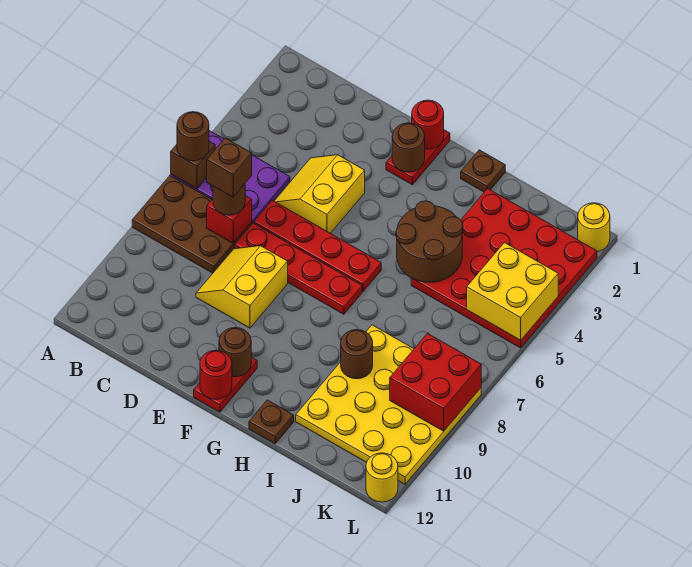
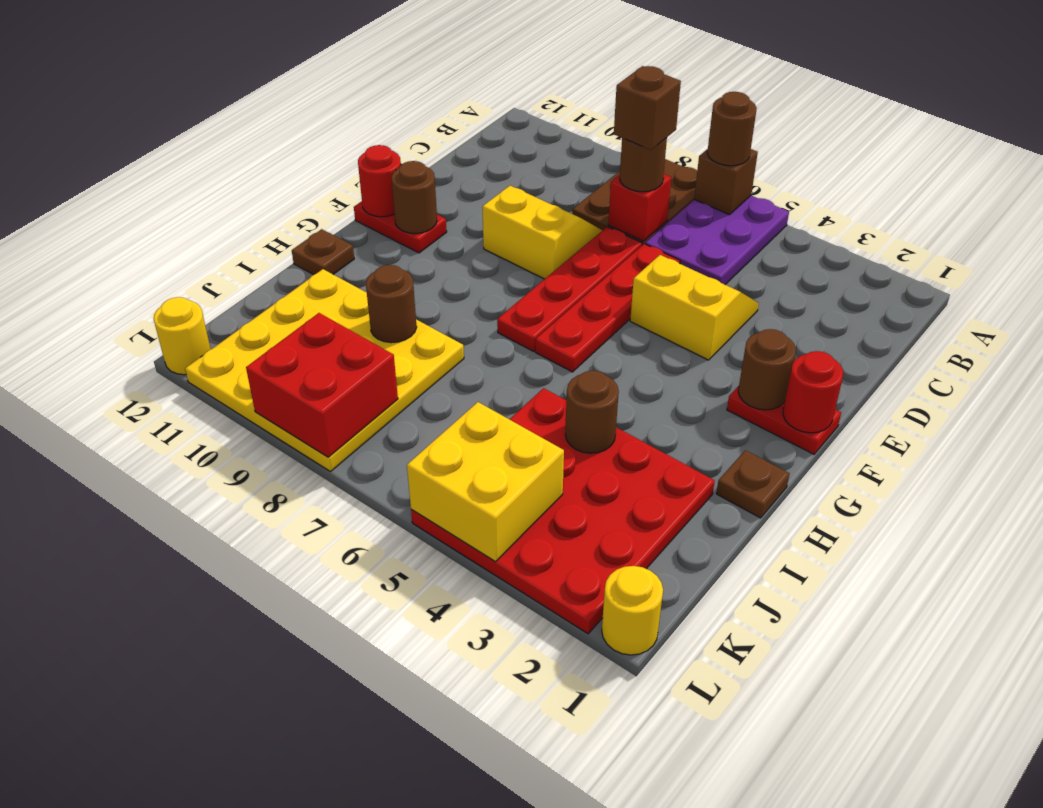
brown round brick H4:I5 level 2 -> brown round brick I4 level 2

